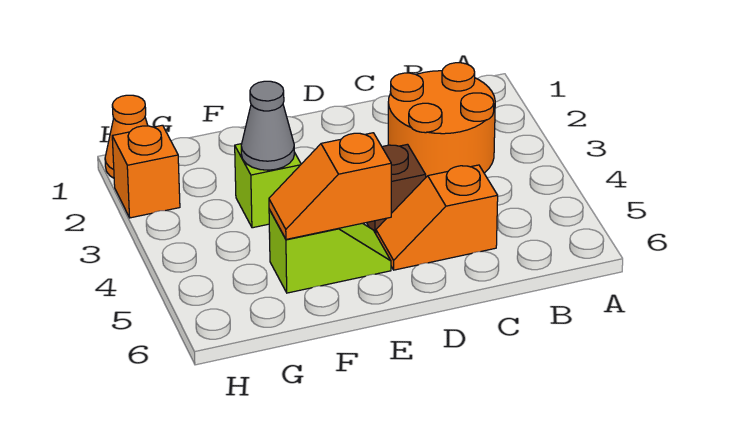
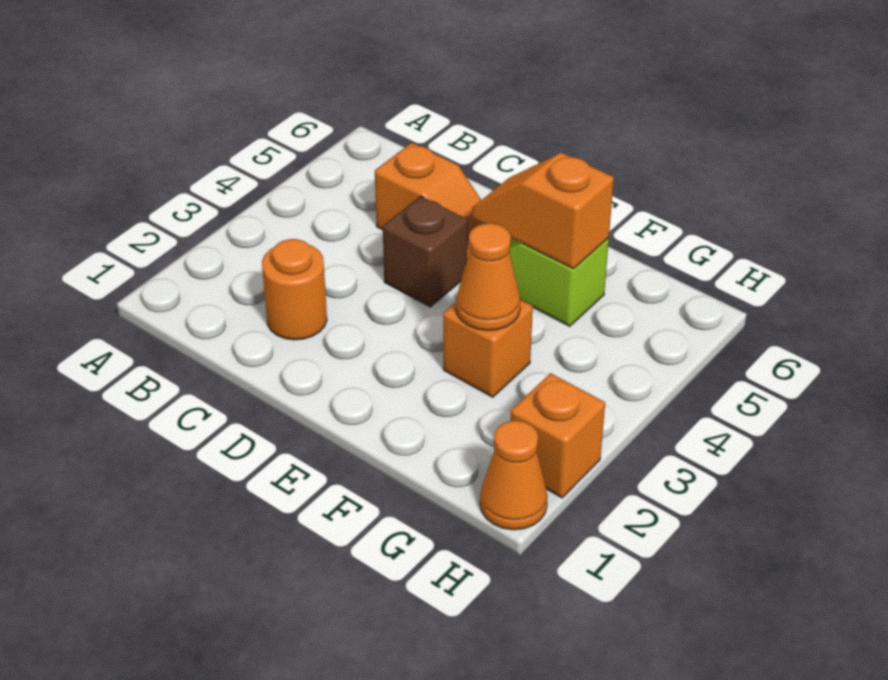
orange round brick B2:C3 level 1 -> orange round brick C2 level 1
orange slope E5:F5 level 2 top E -> orange slope E5:F5 level 2 top F
lime brick F3 level 1 -> orange brick F3 level 1
grey cone F3 level 2 -> orange cone F3 level 2

